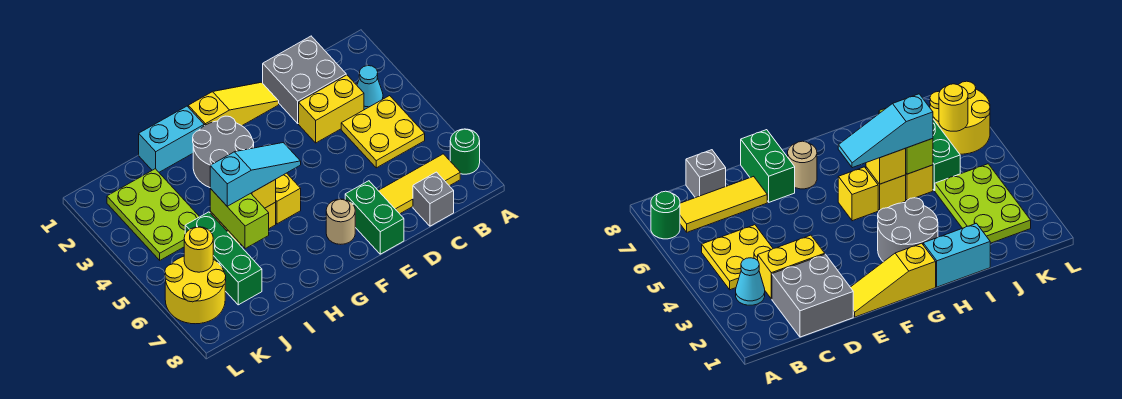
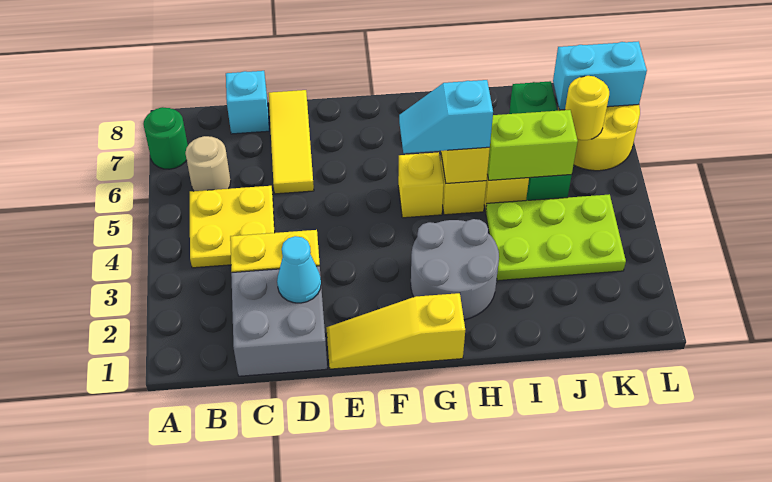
cyan cone B3 level 1 -> cyan cone D2 level 2
yellow tile B7:D7 level 1 -> yellow tile D6:D8 level 1
grey brick C8 level 1 -> cyan brick C8 level 1
green brick E7:E8 level 1 -> none
tan round brick F7 level 1 -> tan round brick B6 level 1
cyan slope G5:I5 level 3 top I -> cyan slope G5:H5 level 3 top H
cyan brick H1:I1 level 1 -> cyan brick K7:L7 level 2
lime brick I5:I6 level 2 -> lime brick I5:J5 level 2
lime plate J2:K4 level 1 -> lime plate I3:K4 level 1

